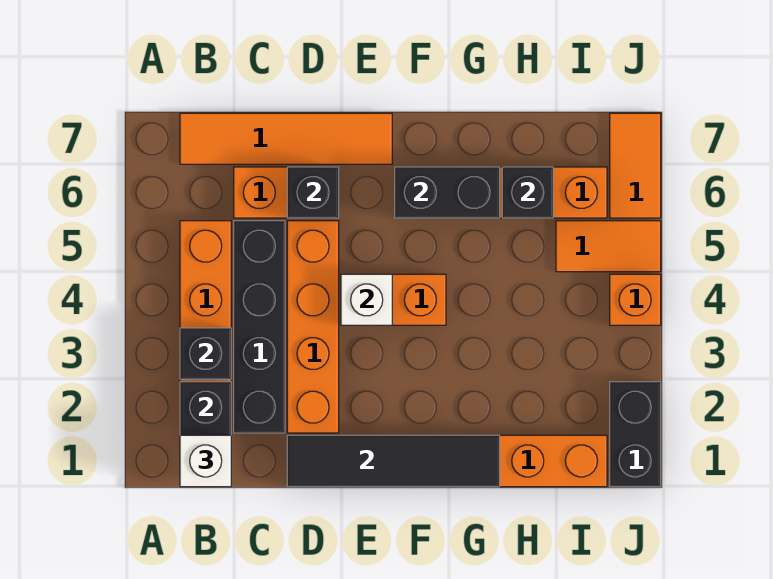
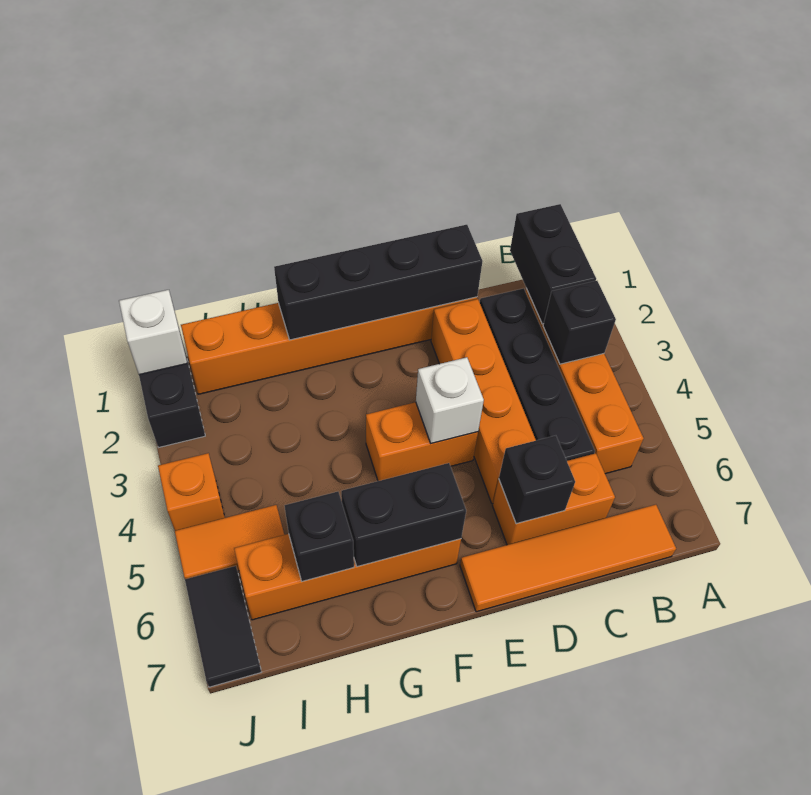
white brick B1 level 3 -> white brick J1 level 2
black tile D1:G1 level 2 -> black brick D1:G1 level 2
orange tile J6:J7 level 1 -> black tile J6:J7 level 1

